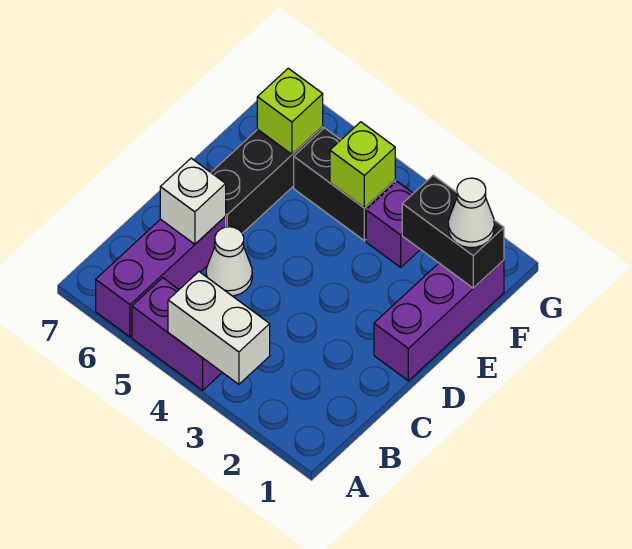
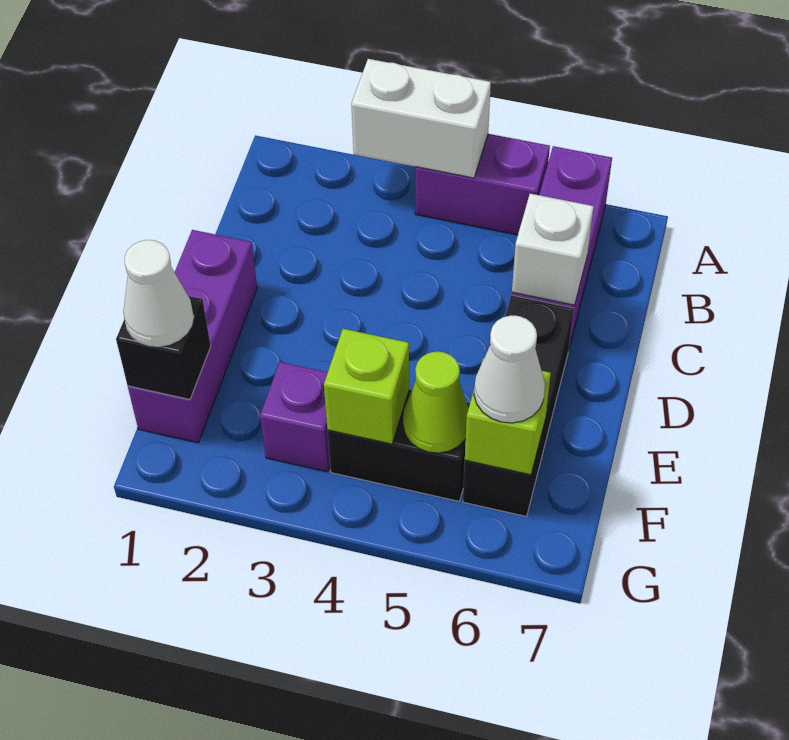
white cone C5 level 1 -> white cone F6 level 3
black brick F1:F2 level 2 -> black brick F1 level 2
none -> lime cone F5 level 2

